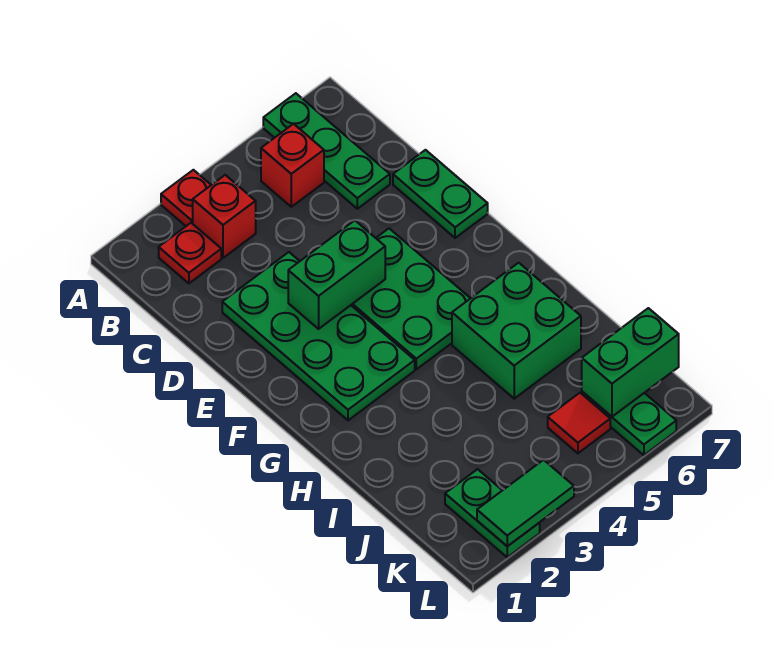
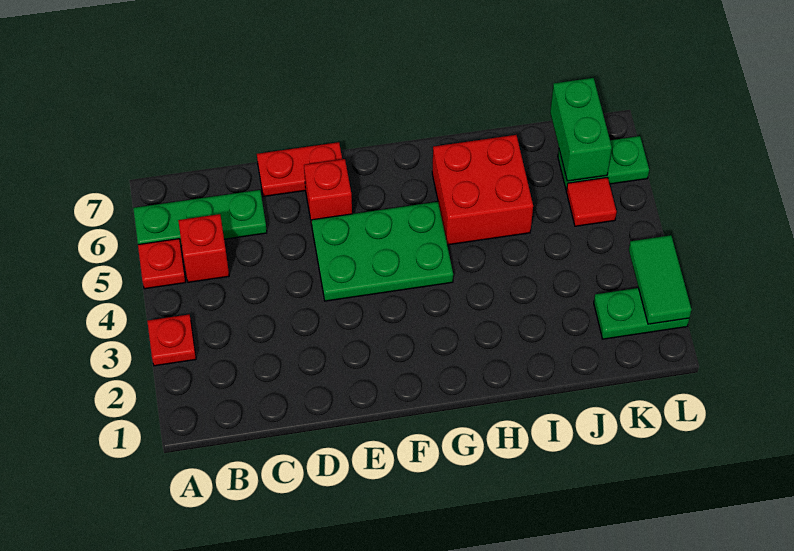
red plate B2 level 1 -> red plate A5 level 1
red brick B3 level 1 -> red brick E6 level 1
green plate D2:G3 level 1 -> none
green plate D7:E7 level 1 -> red plate D7:E7 level 1
green brick E3:E4 level 2 -> none
green brick H5:I6 level 1 -> red brick H5:I6 level 1

